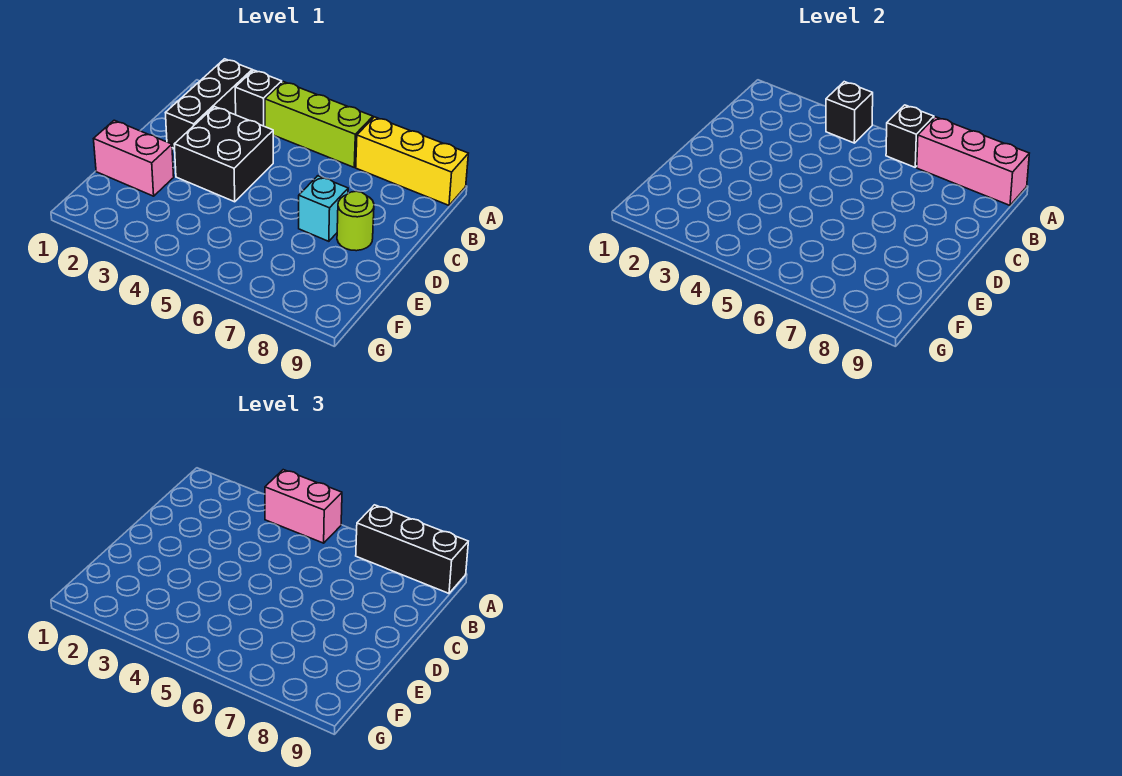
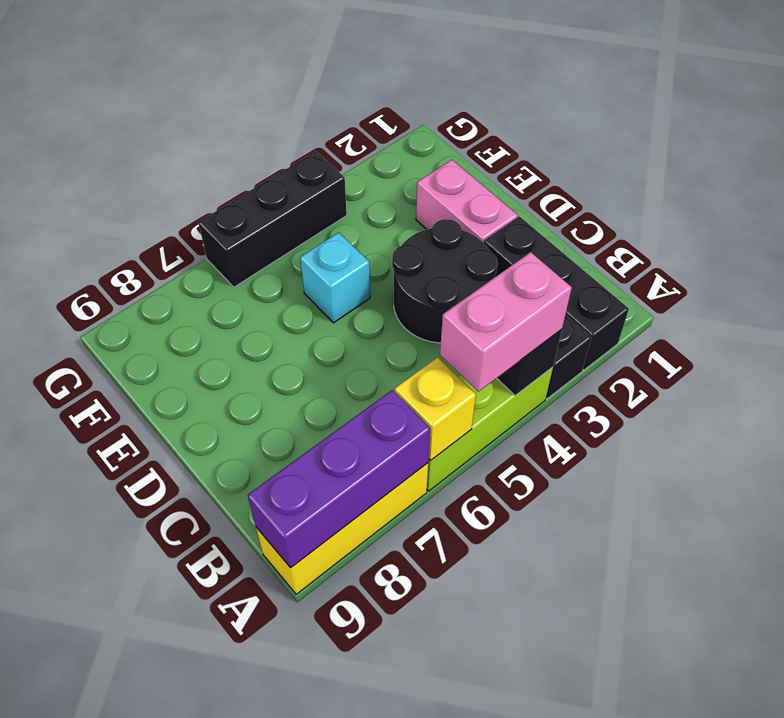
black brick A6 level 2 -> yellow brick A6 level 2
pink brick A7:A9 level 2 -> purple brick A7:A9 level 2
black brick A7:A9 level 3 -> black brick G4:G6 level 1
black brick C3:D4 level 1 -> black round brick C3:D4 level 1
cyan brick D7 level 1 -> cyan brick E5 level 1
lime round brick D8 level 1 -> none
pink brick E1:E2 level 1 -> pink brick D2:E2 level 1

